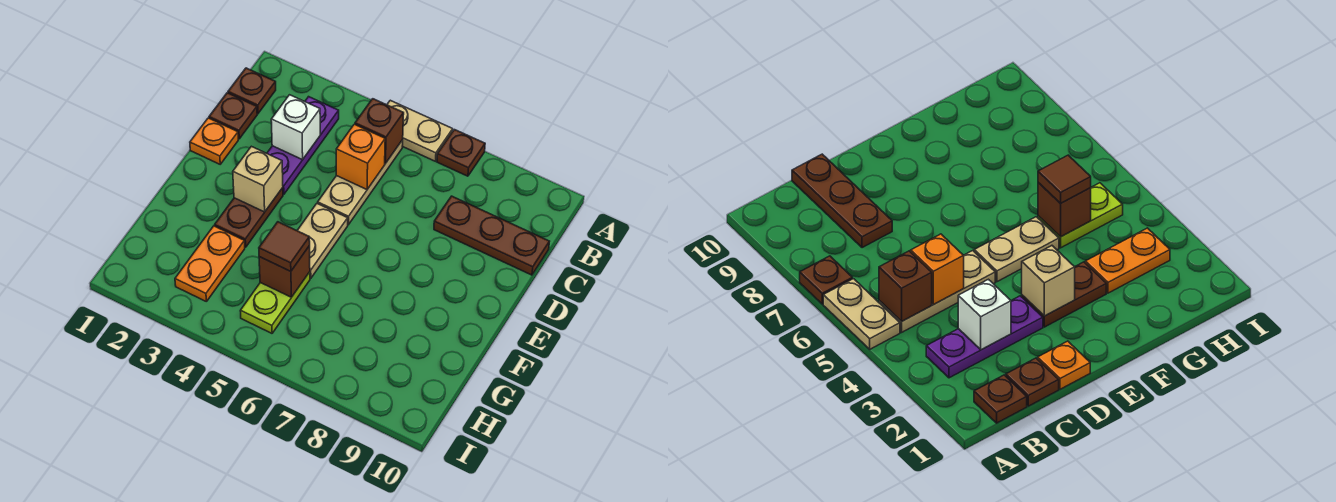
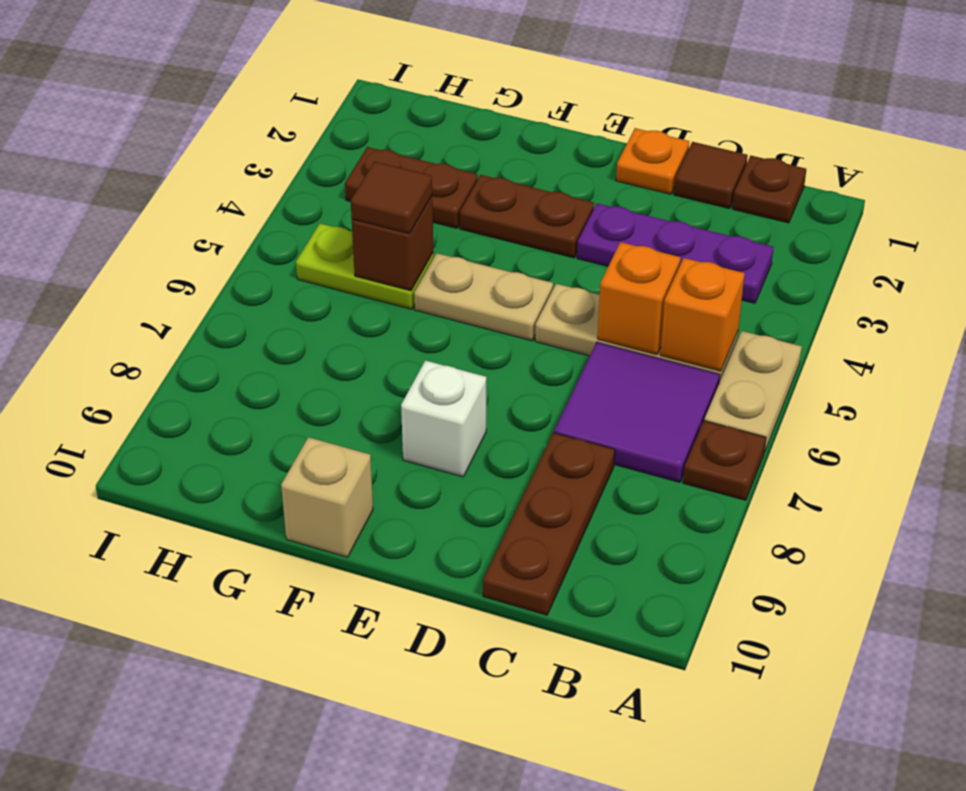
brown brick B5 level 2 -> orange brick B5 level 2
none -> purple tile B6:C7 level 1
brown plate C1 level 1 -> brown tile C1 level 1
white brick C3 level 2 -> white brick E8 level 1
tan brick E3 level 2 -> tan brick F10 level 1
orange plate G3:H3 level 1 -> brown plate G3:H3 level 1

